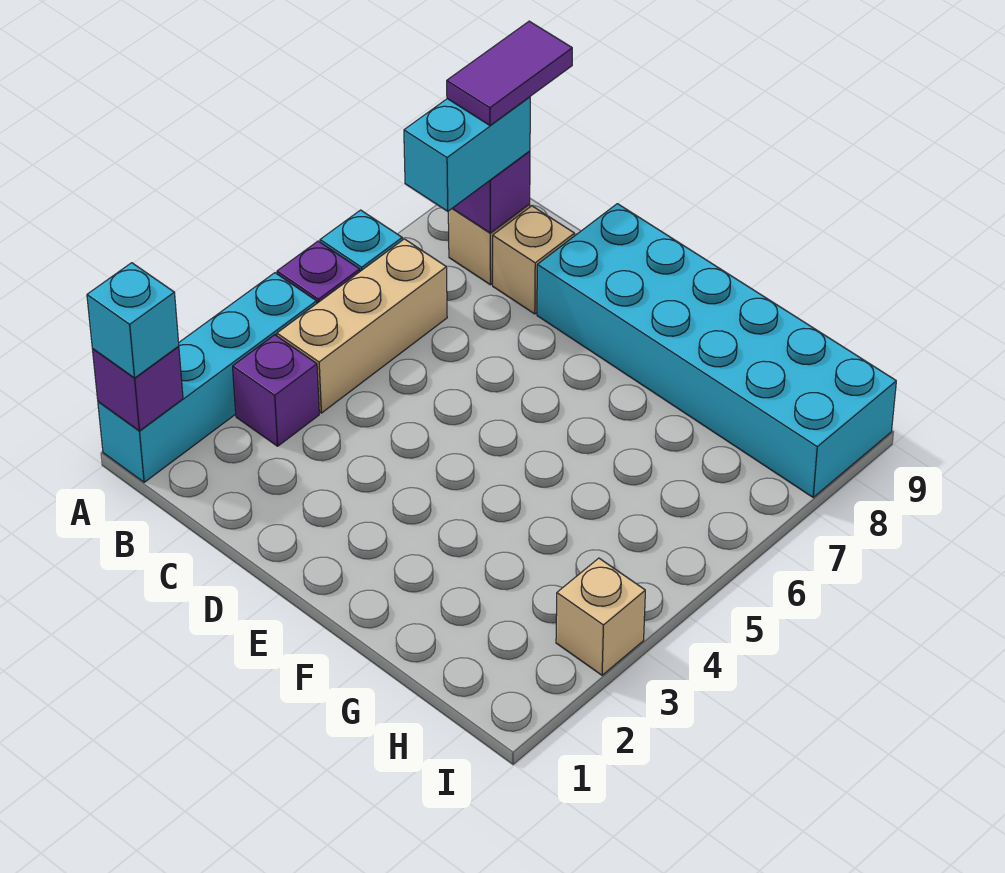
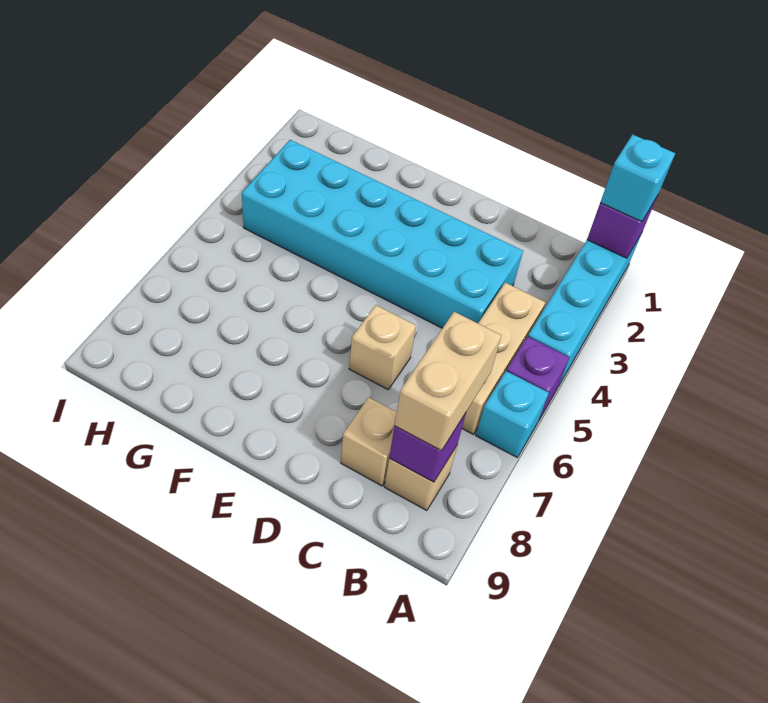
purple brick B3 level 1 -> none
cyan brick B7:B8 level 3 -> tan brick B7:B8 level 3
purple tile B8:B9 level 4 -> none
cyan brick D8:I9 level 1 -> cyan brick C3:H4 level 1
tan brick I3 level 1 -> tan brick D6 level 1

